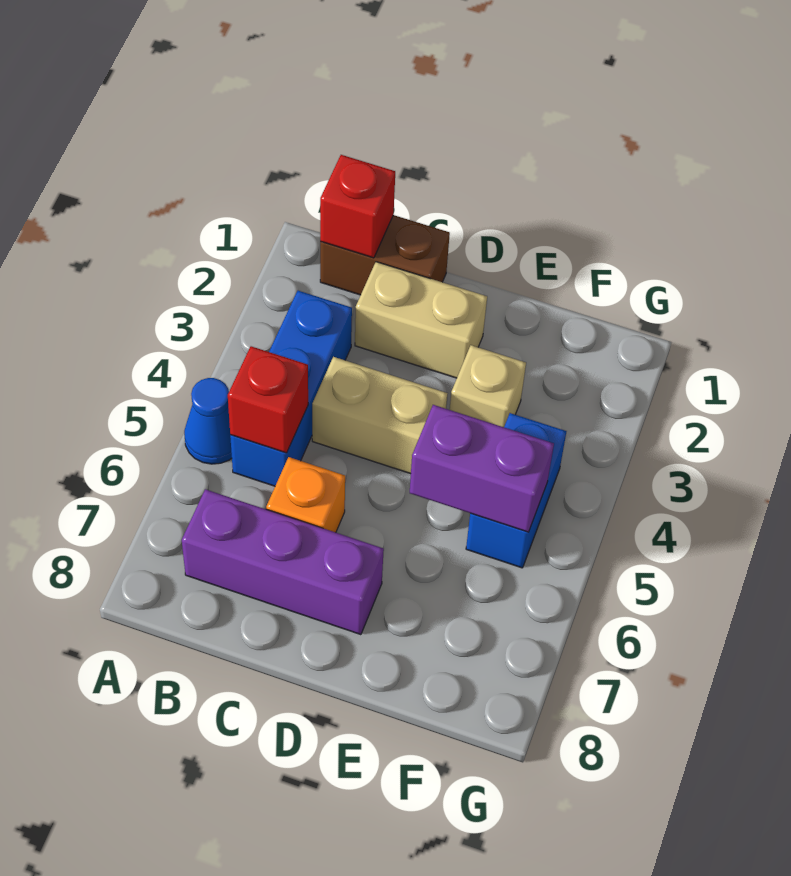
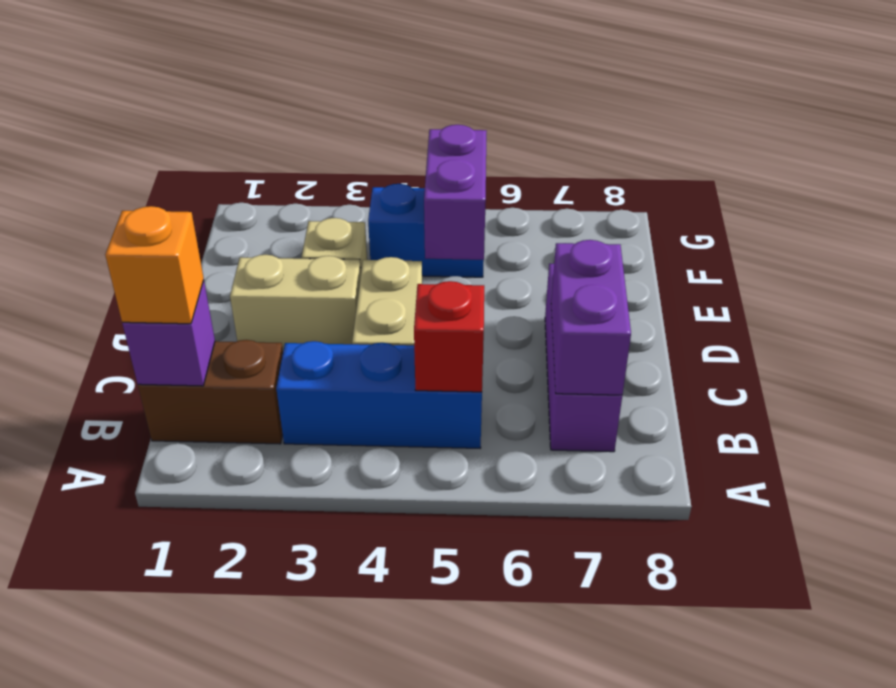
blue cone A5 level 1 -> none
brown brick B1:C1 level 1 -> brown brick B1:B2 level 1
red brick B1 level 2 -> purple brick B1 level 2
none -> purple brick B7:C7 level 2
tan brick C2:D2 level 1 -> tan brick D2:D3 level 1
orange brick C6 level 1 -> orange brick B1 level 3

